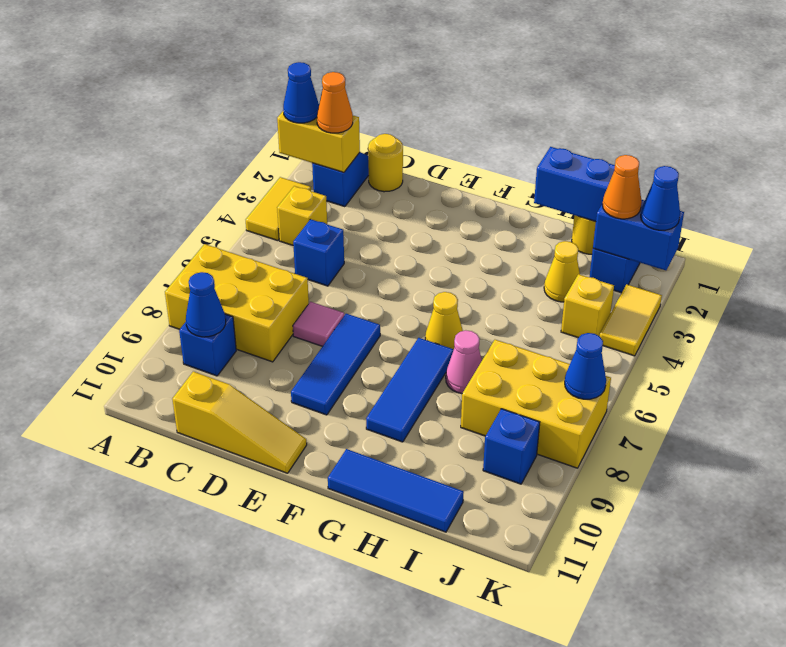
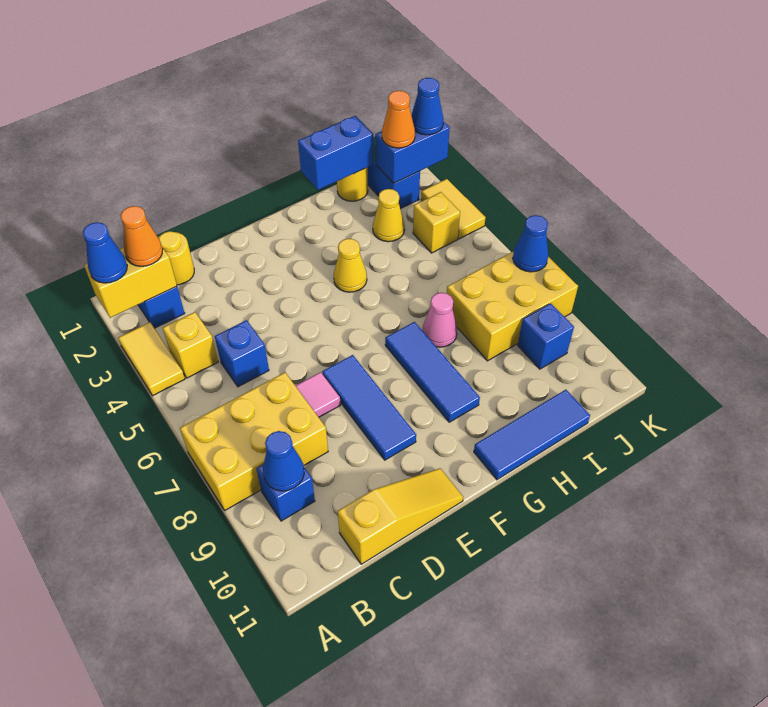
yellow cone G6 level 1 -> yellow cone G4 level 1

